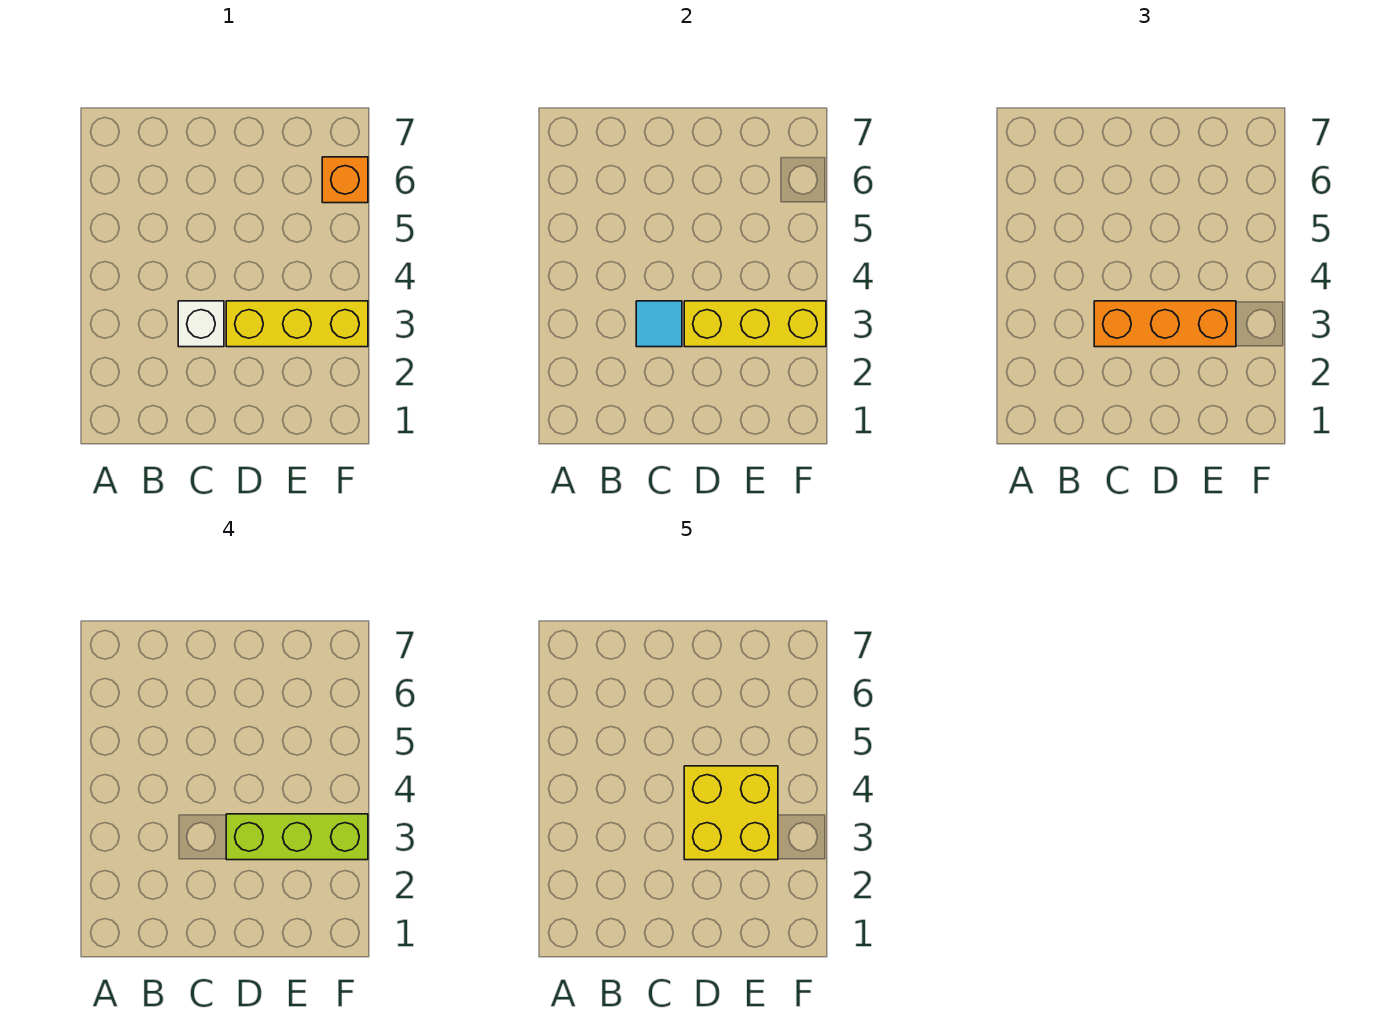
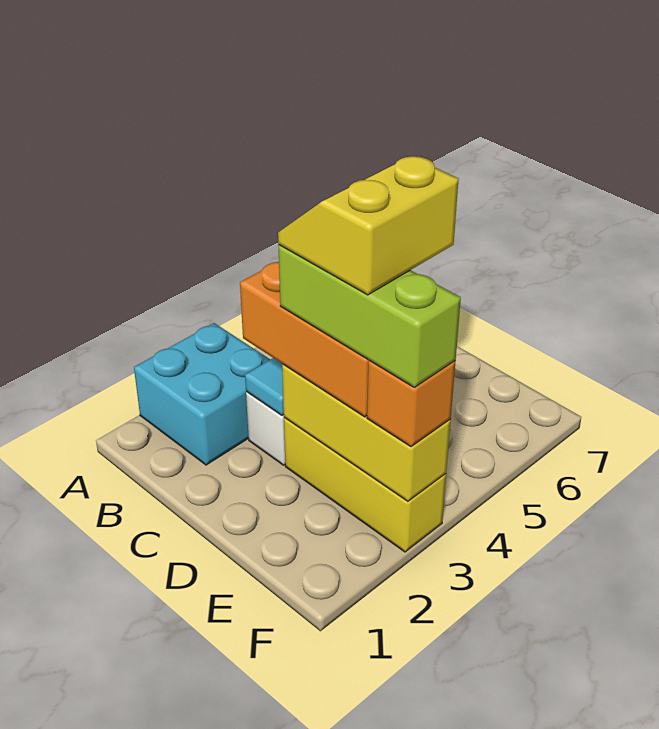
none -> cyan brick A2:B3 level 1
yellow brick D3:E4 level 5 -> yellow slope D3:E4 level 5 top E
orange brick F6 level 1 -> orange brick F3 level 3

